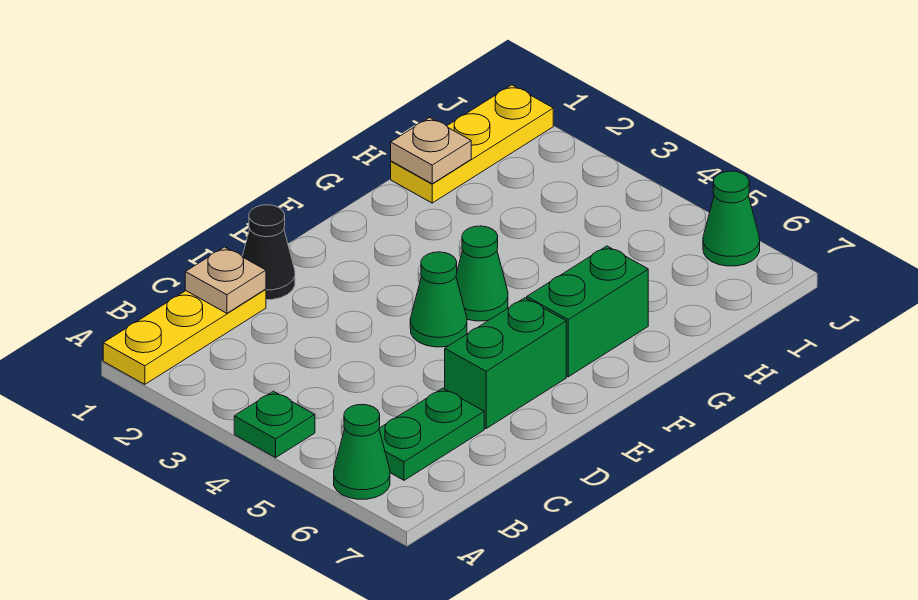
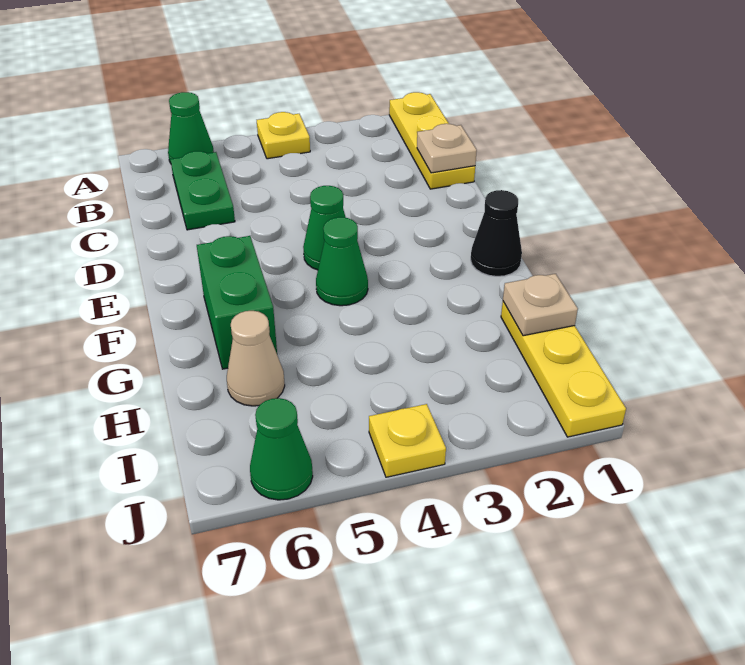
green plate A4 level 1 -> yellow plate A4 level 1
black cone D1 level 1 -> black cone F1 level 1
green brick D6:E6 level 1 -> none
none -> tan cone H6 level 1
none -> yellow plate J4 level 1

